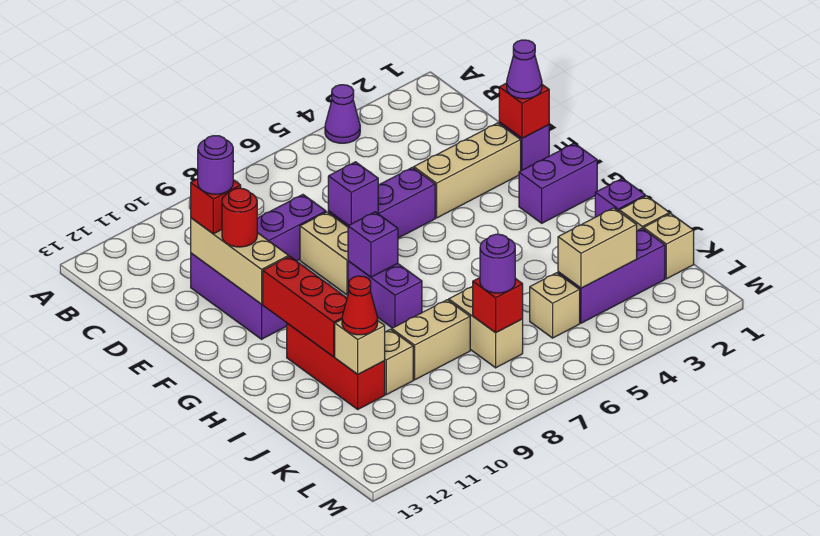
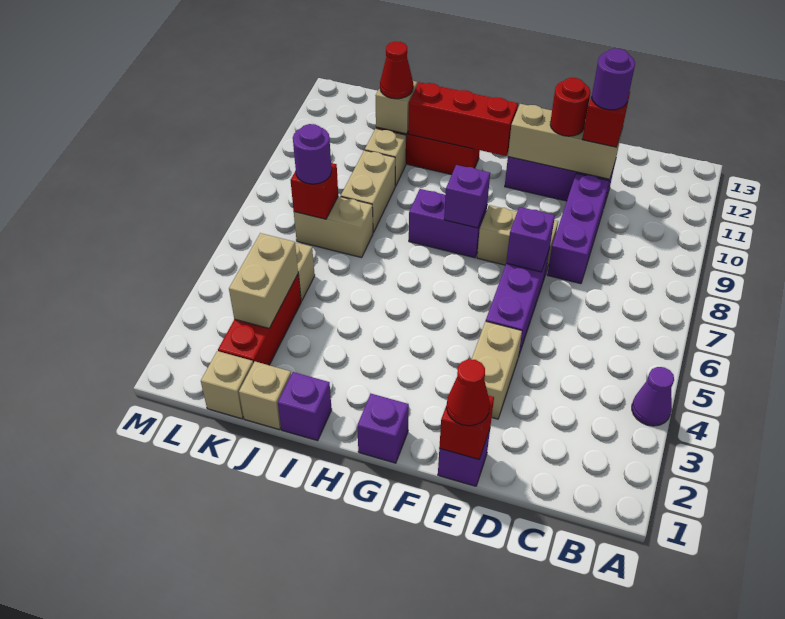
purple cone E1 level 3 -> red cone E1 level 3
tan brick E2:E4 level 1 -> tan brick E3:E4 level 1
purple brick G1:G2 level 1 -> purple brick G1 level 1
purple brick K2:K4 level 1 -> red brick K2:K4 level 1

